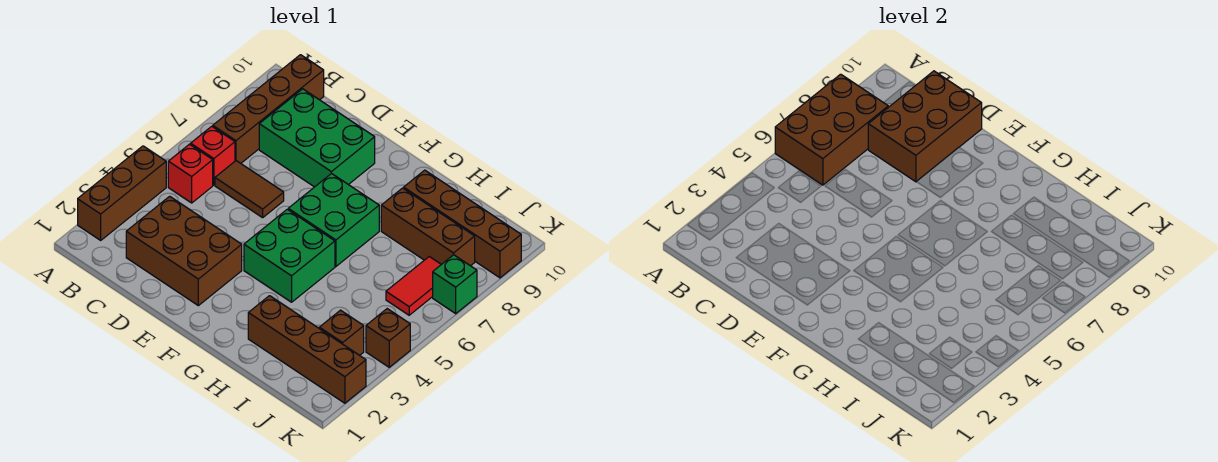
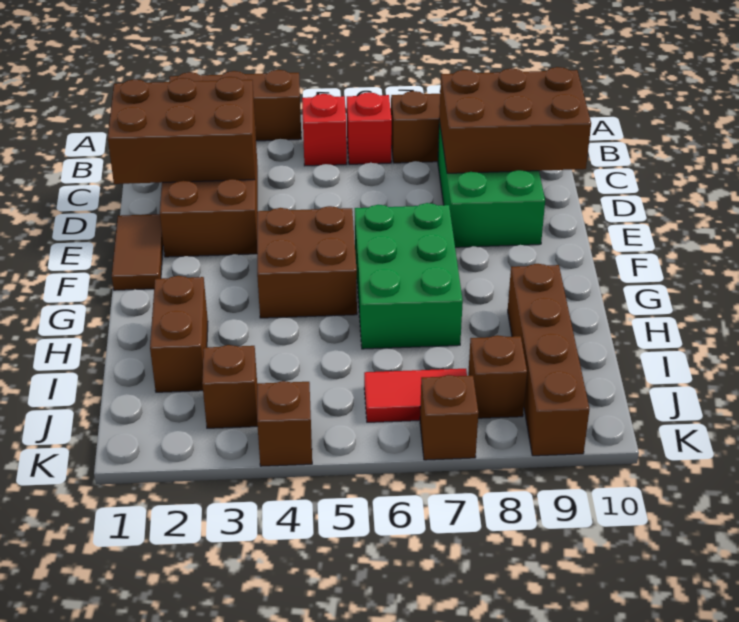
brown brick A6:B8 level 2 -> brown brick C1:D3 level 2
brown tile C6:D6 level 1 -> brown tile E1:F1 level 1
green brick F4:G5 level 1 -> brown brick F4:G5 level 1
green brick F6:G7 level 1 -> green brick F6:H7 level 1
brown brick H2:K2 level 1 -> brown brick H2:I2 level 1
brown brick H8:J8 level 1 -> brown brick J8 level 1
green brick K7 level 1 -> brown brick K7 level 1

